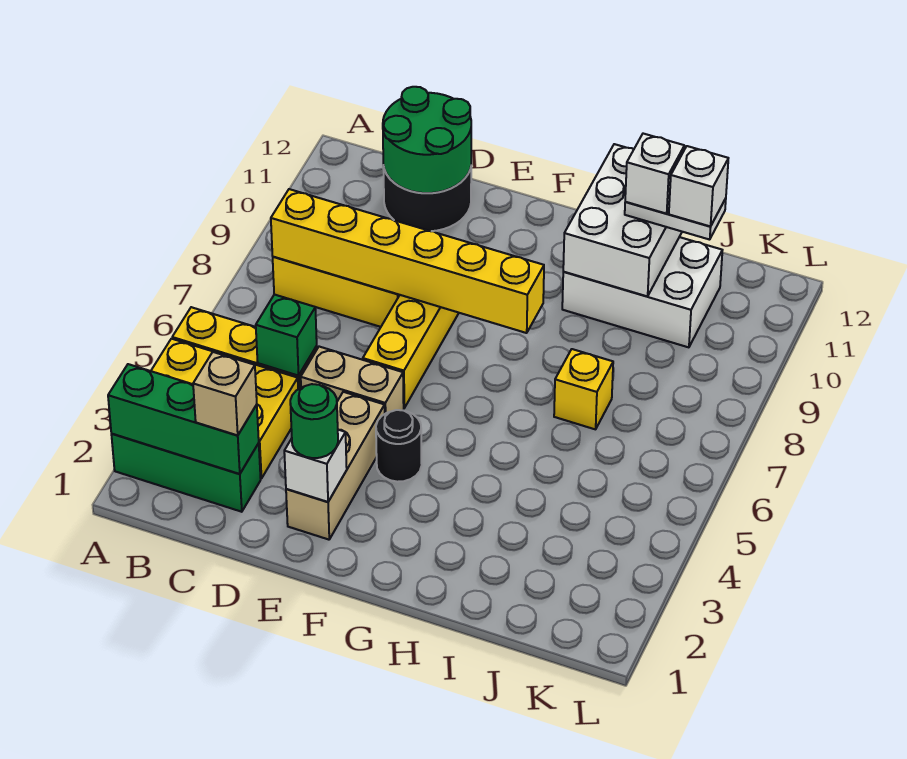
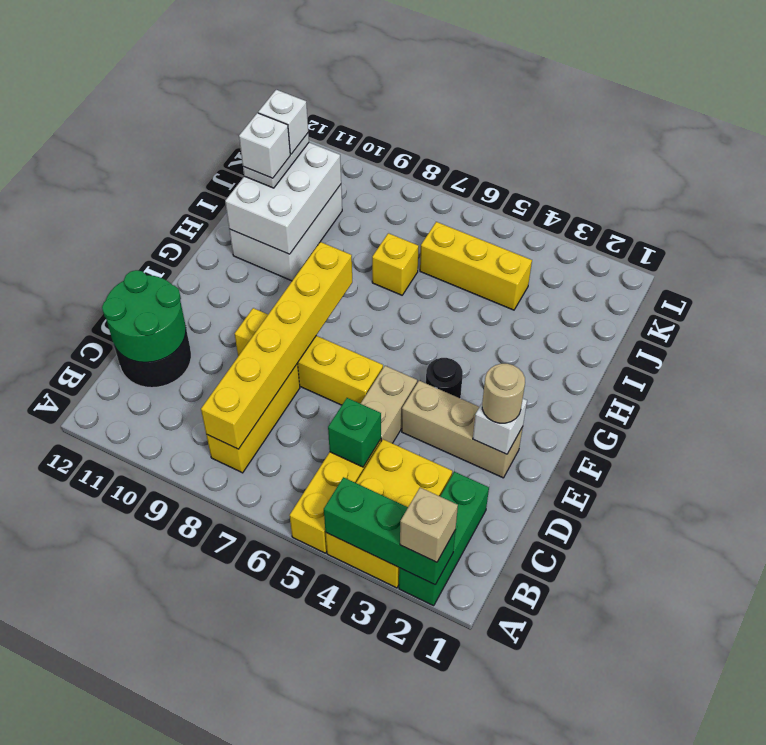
green brick A2:C2 level 2 -> green brick A2:A4 level 2
tan brick C2 level 3 -> tan brick A2 level 3
green round brick E2 level 3 -> tan round brick E2 level 3
white brick H10:I12 level 2 -> white brick H10:J11 level 2
none -> yellow brick J4:J6 level 1

